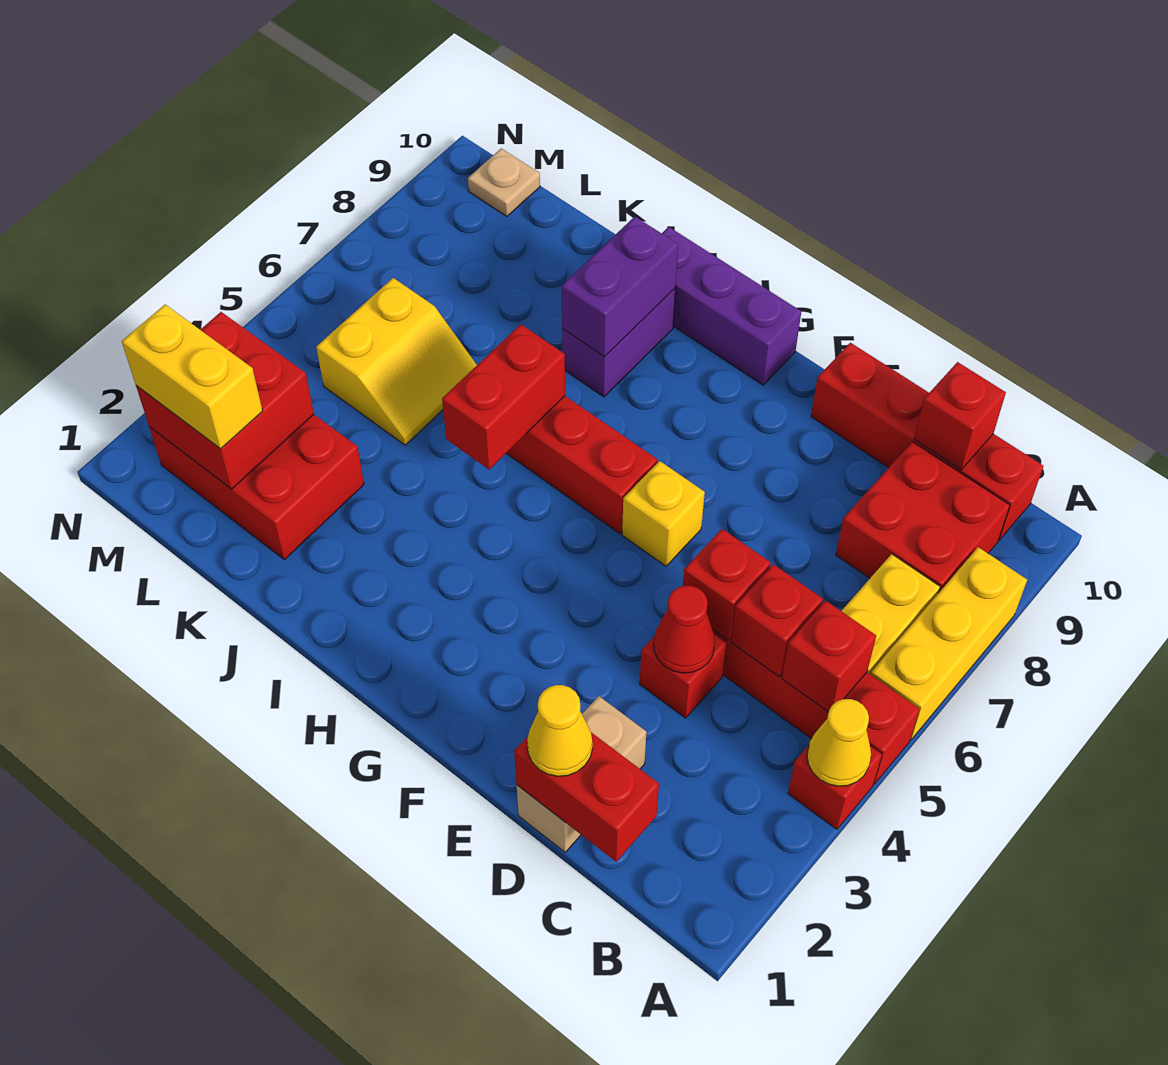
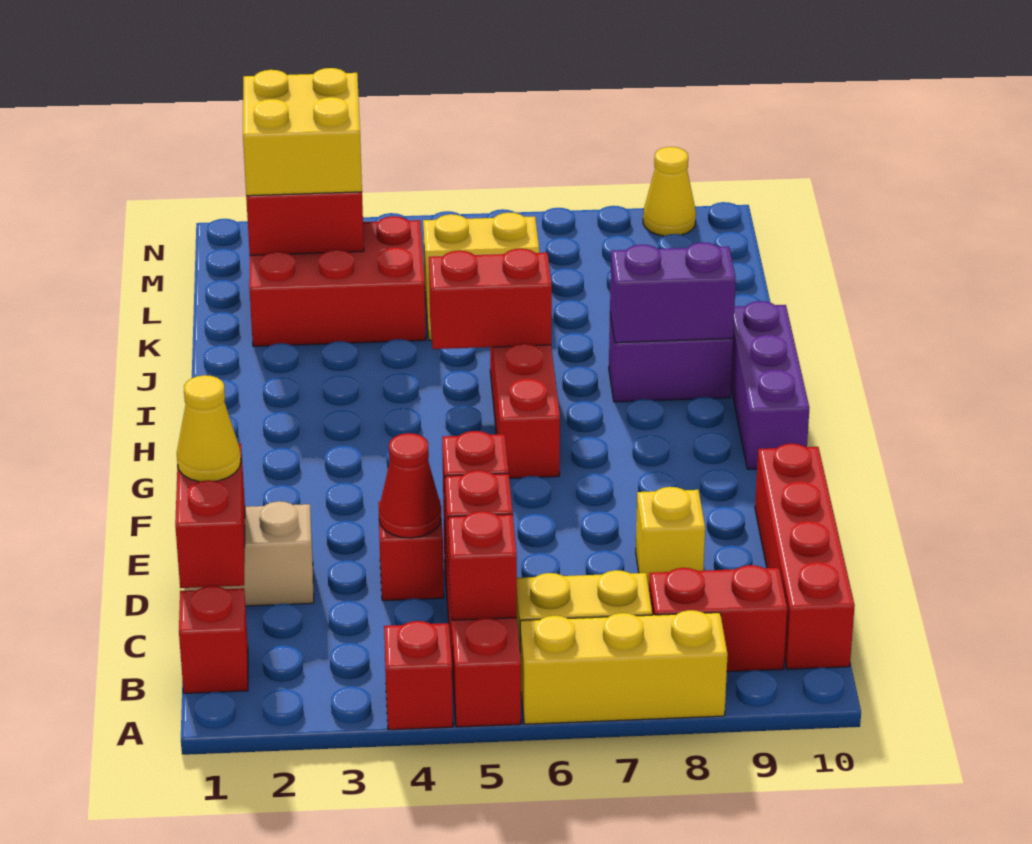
yellow cone A4 level 2 -> yellow cone N9 level 1
red brick B8:C9 level 1 -> red brick B8:B9 level 1
red brick C10 level 2 -> red brick B1 level 1
yellow brick F6 level 1 -> yellow brick D8 level 1
red brick K2:M3 level 1 -> red brick K2:L4 level 1
yellow brick L2:M2 level 3 -> yellow brick L2:M3 level 3
tan plate M10 level 1 -> none

